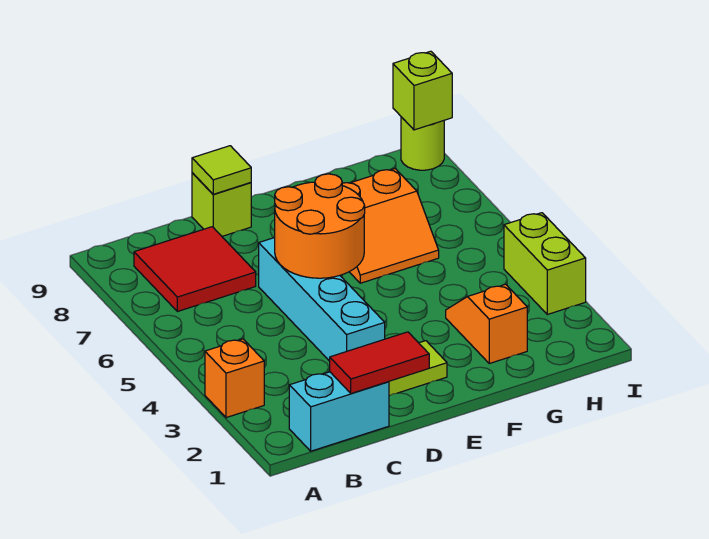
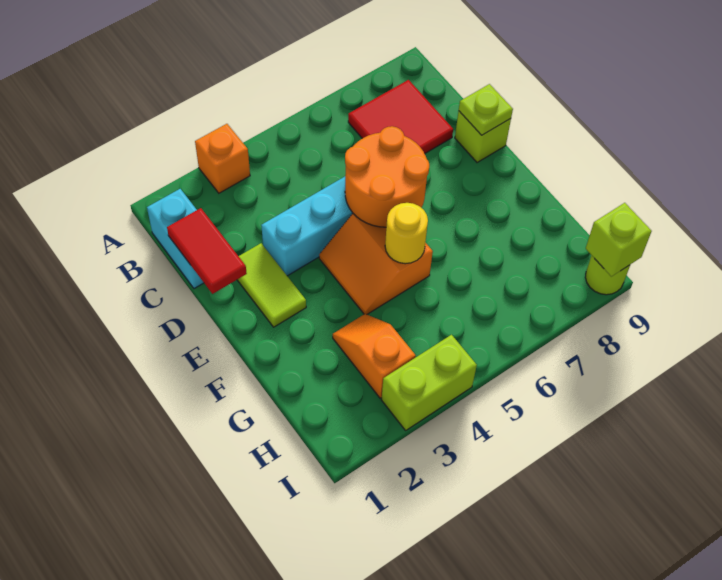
lime tile D9 level 2 -> lime plate D9 level 2
none -> yellow round brick F5 level 2
orange slope F6:G7 level 1 top 7 -> orange slope E4:F5 level 1 top 5
orange slope G2:G3 level 1 top 2 -> orange slope G3:H3 level 1 top H

